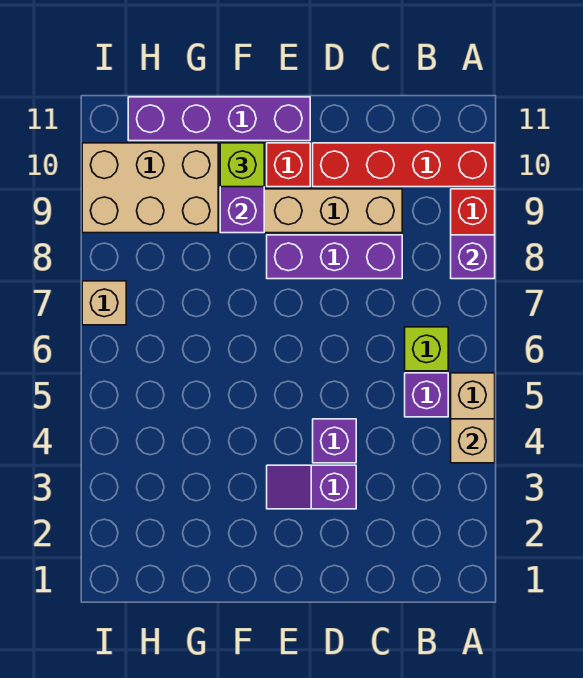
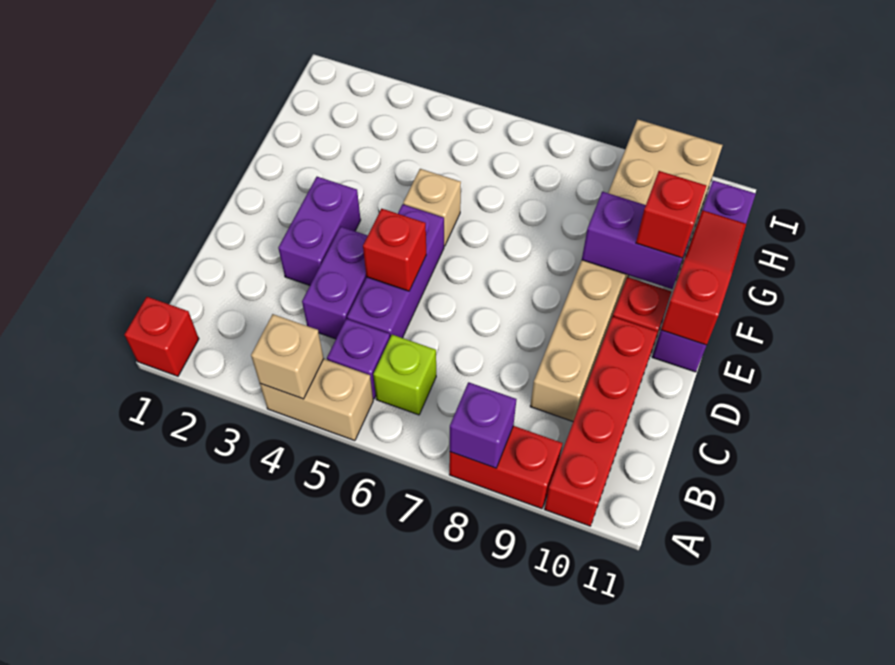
none -> red brick A1 level 1
purple brick C8:E8 level 1 -> purple brick C5:E5 level 1
purple slope D3:E3 level 1 top D -> purple brick D3:E3 level 1
purple brick D4 level 1 -> purple brick C4:D4 level 1
none -> red brick D5 level 2
none -> red slope E11:G11 level 2 top E
lime brick F10 level 3 -> red brick F10 level 3
tan brick I7 level 1 -> tan brick F5 level 1

